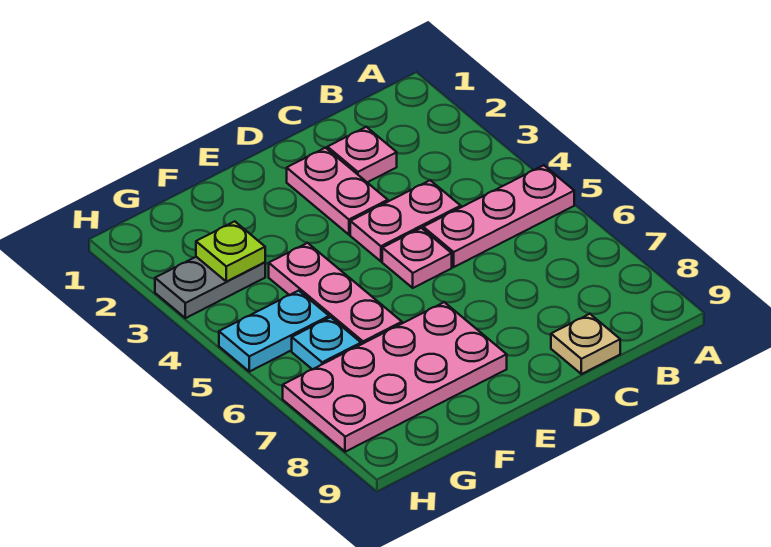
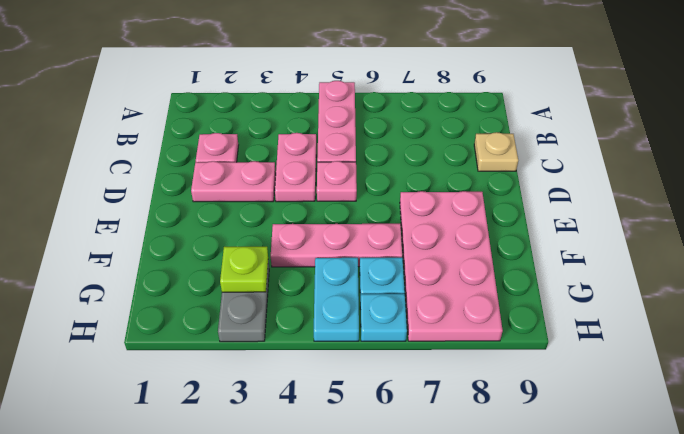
none -> cyan plate H6 level 1

